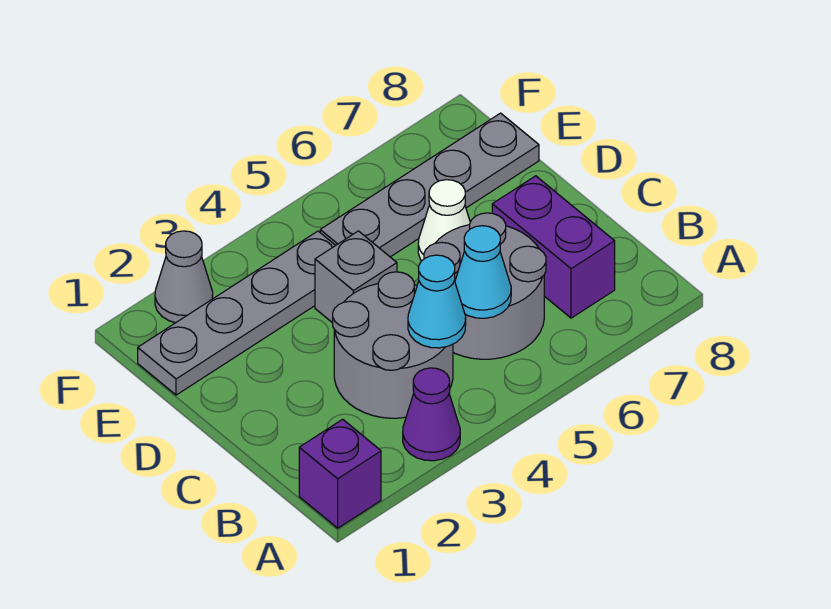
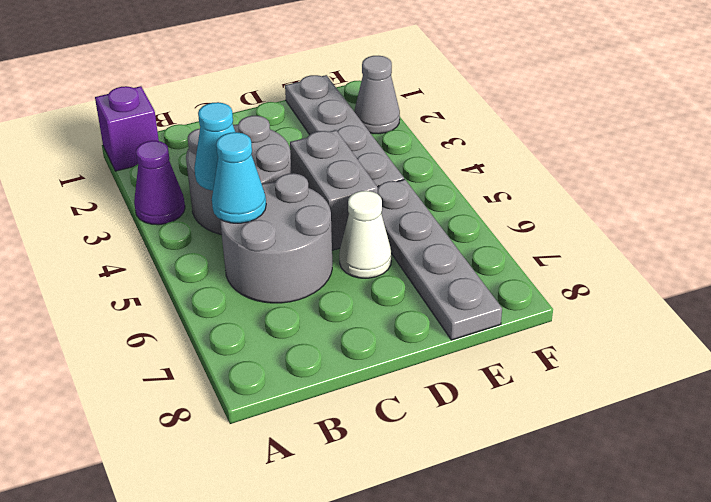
purple brick B7:C7 level 1 -> none
grey brick D4 level 1 -> grey brick D4:D5 level 1

